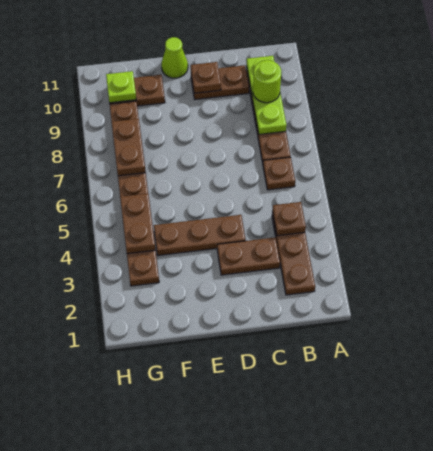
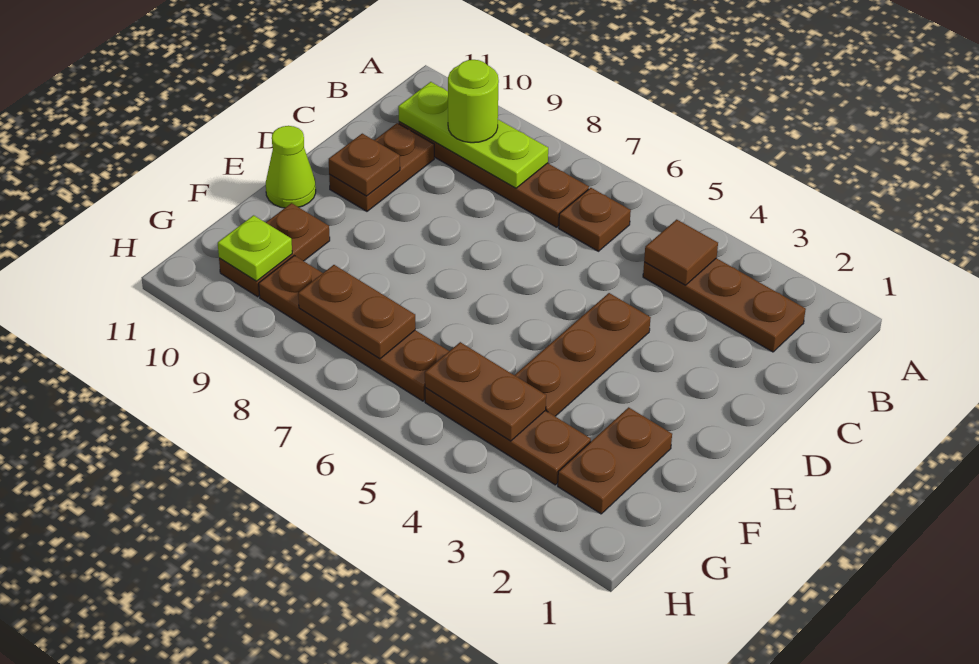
brown plate B4 level 2 -> brown tile B4 level 2
brown plate C3:D3 level 1 -> brown plate F2:G2 level 1

